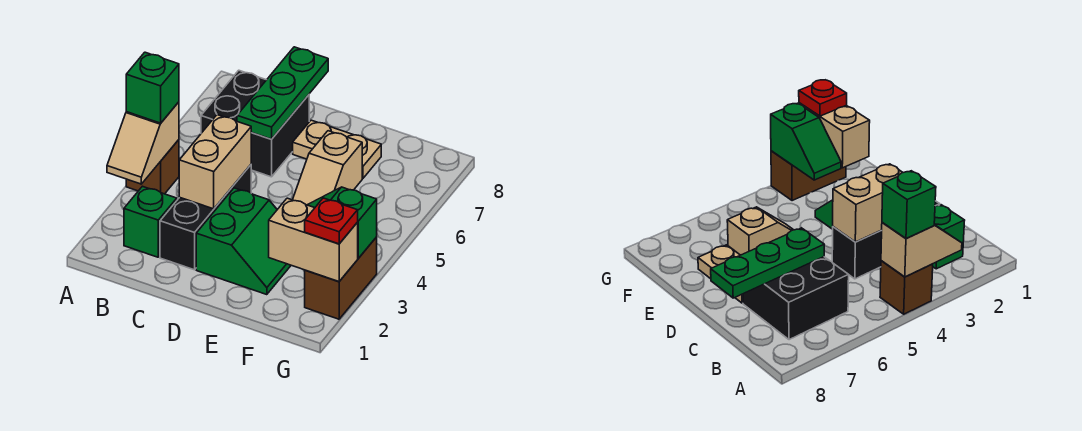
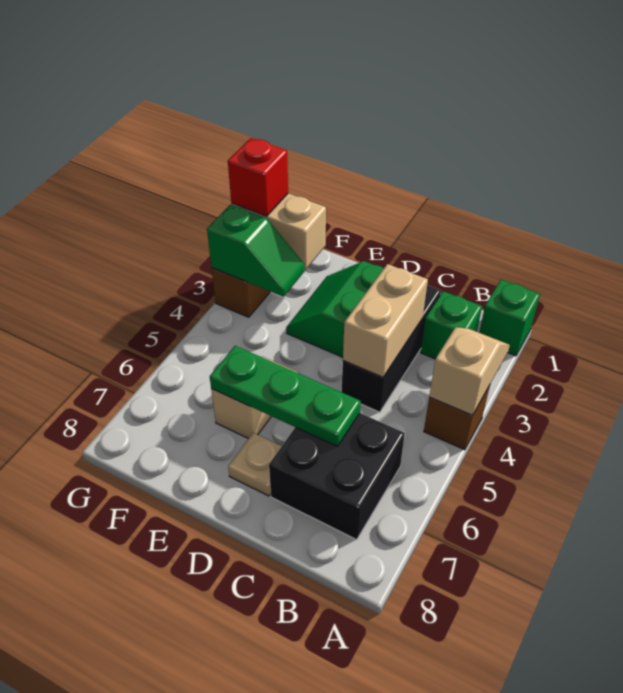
green brick A4 level 3 -> green brick A1 level 1
green plate C6:C8 level 2 -> green plate C6:E6 level 2
tan plate D7:E7 level 1 -> tan plate D7 level 1
red plate G2 level 3 -> red brick G2 level 3

